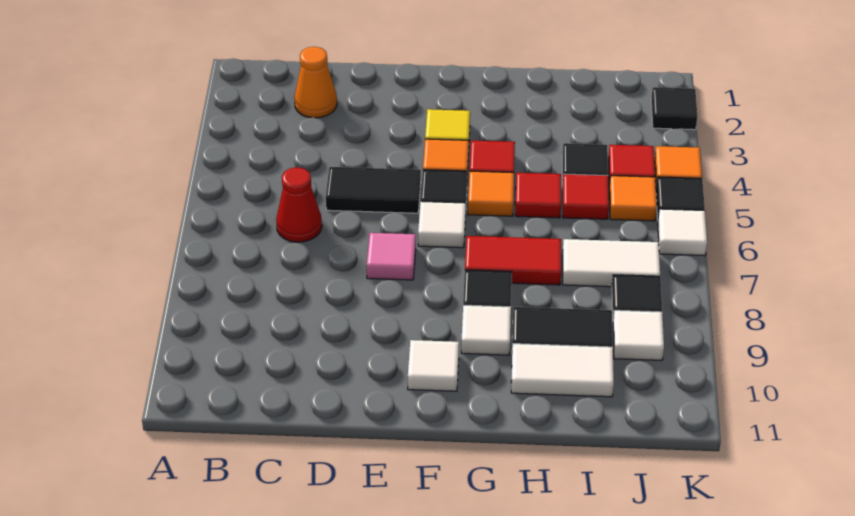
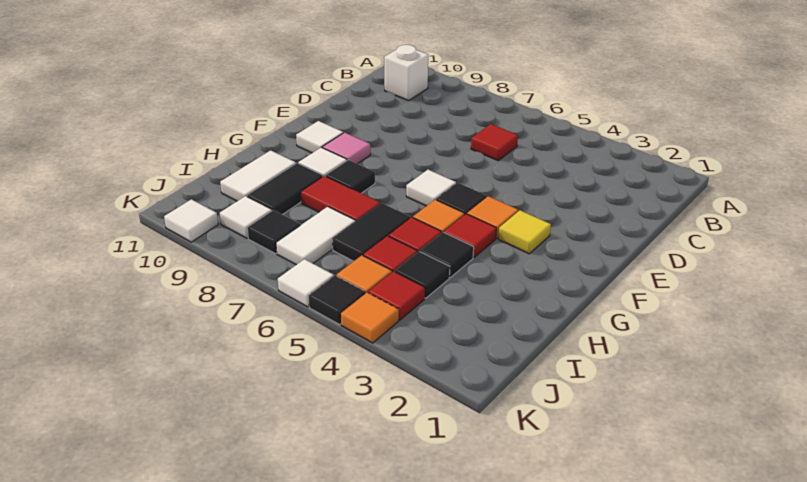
none -> white brick B10 level 1
orange cone C2 level 1 -> none
red cone C6 level 1 -> red tile C6 level 1
black tile D5:E5 level 1 -> black tile H6:I6 level 1
pink tile E7 level 1 -> pink tile F9 level 1
red tile G7:H7 level 1 -> red tile H7:H8 level 1
black tile K2 level 1 -> black tile H4 level 1
none -> white tile K10 level 1

